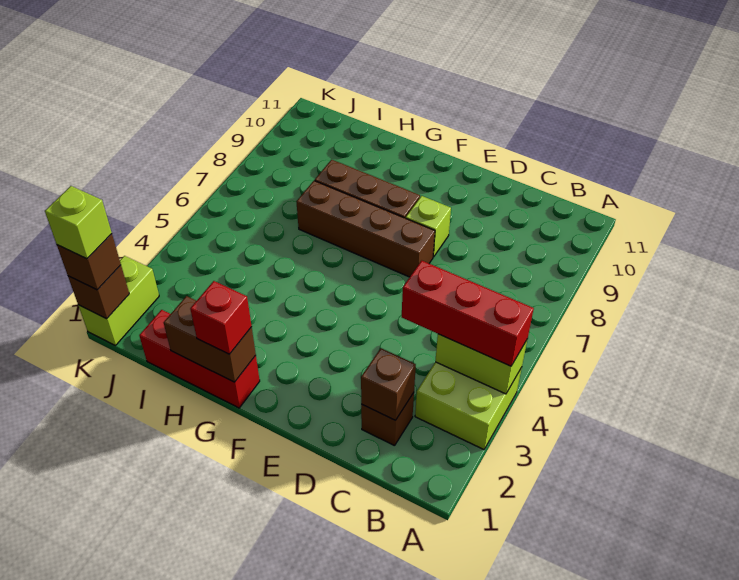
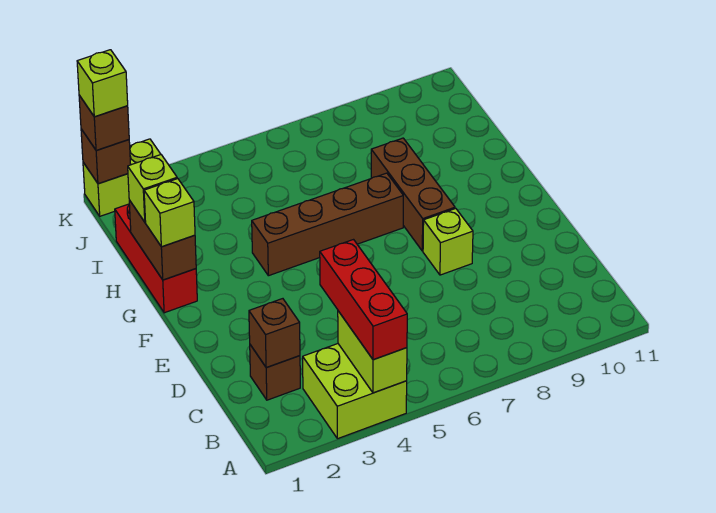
brown brick E7:H7 level 1 -> brown brick G4:G7 level 1
red brick G1 level 3 -> lime brick G1 level 3
none -> lime brick H1 level 3

